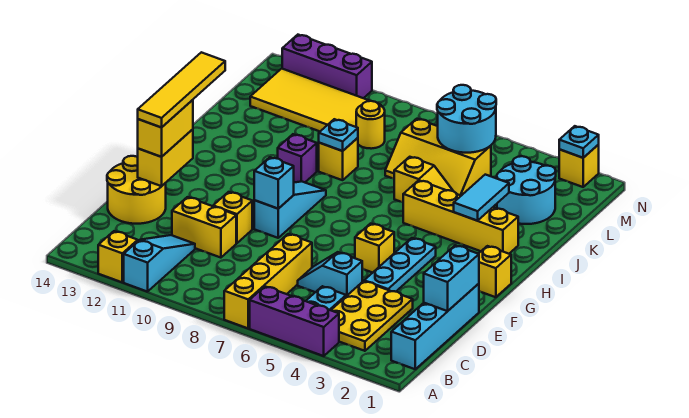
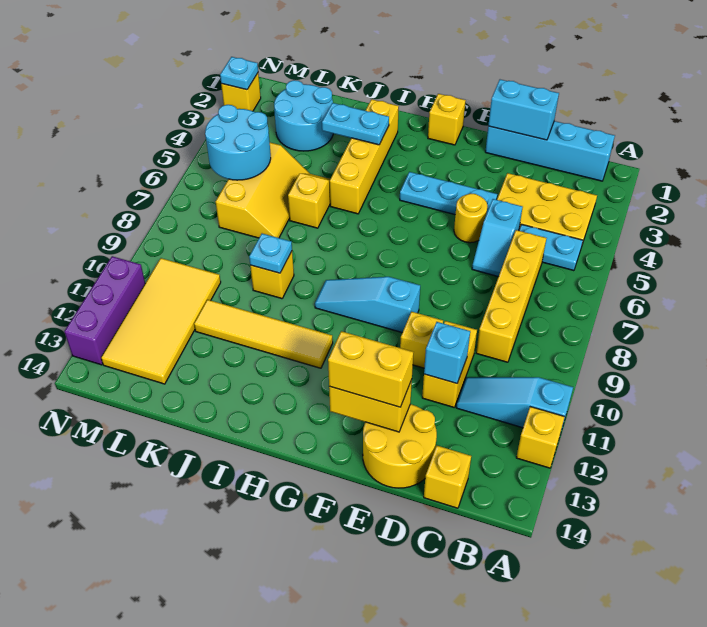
purple brick A4:A6 level 1 -> none
yellow brick A7:D7 level 1 -> yellow brick C6:C9 level 1
yellow tile E13:H13 level 4 -> yellow tile H11:K11 level 1
yellow brick F5 level 1 -> yellow brick C14 level 1
cyan brick F9 level 2 -> cyan brick D11 level 2
cyan tile I3:J3 level 2 -> cyan plate I3:J3 level 2
purple brick I10 level 1 -> none
yellow round brick L9 level 1 -> yellow round brick E5 level 1

